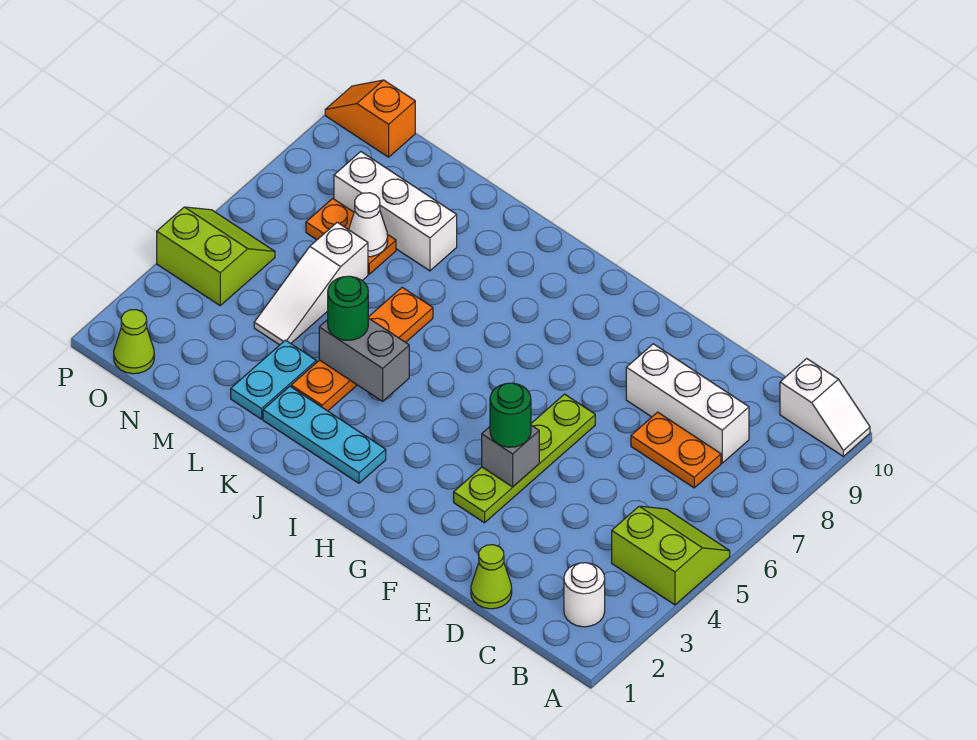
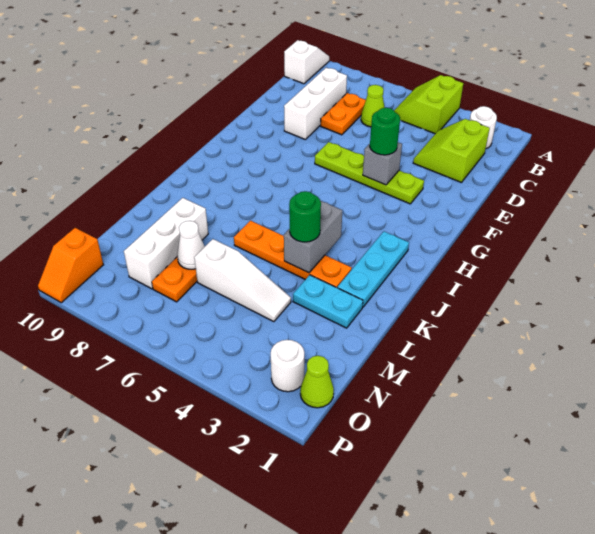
lime cone D1 level 1 -> lime cone C6 level 1
none -> white round brick O2 level 1
lime slope O4:P5 level 1 top 4 -> lime slope C2:D3 level 1 top 2

